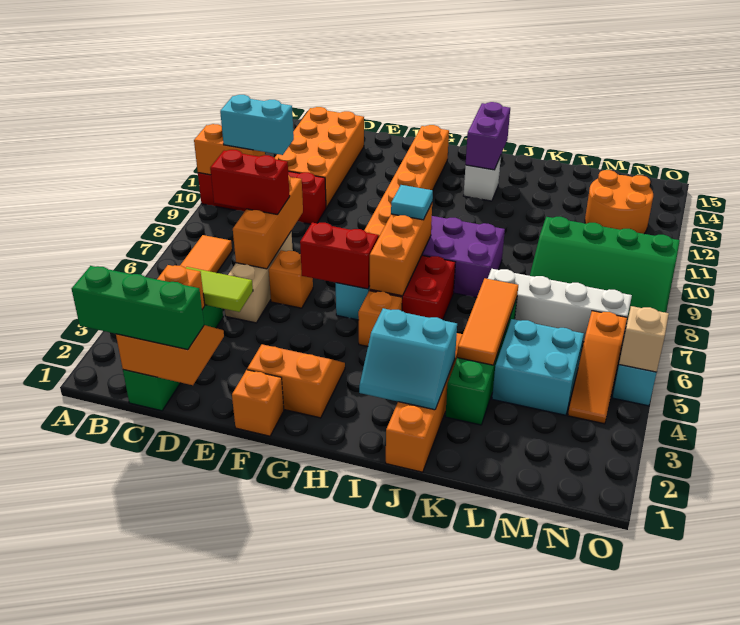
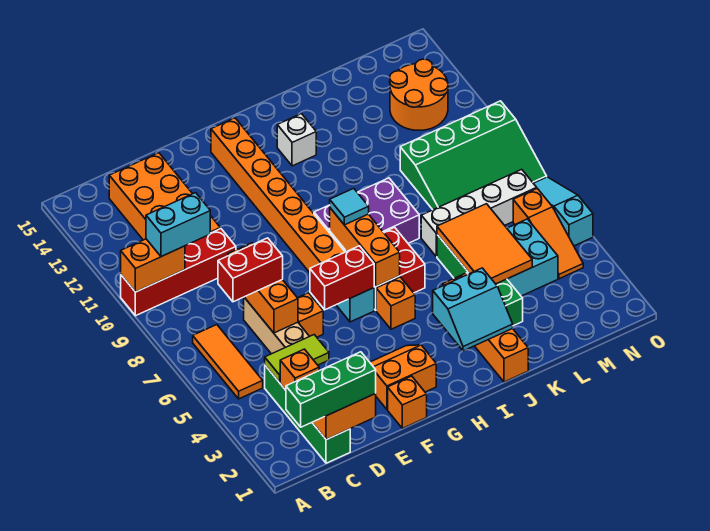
purple brick I13:I14 level 2 -> none
orange tile K4:K6 level 2 -> orange tile K4:L6 level 2
tan brick O5 level 2 -> none

